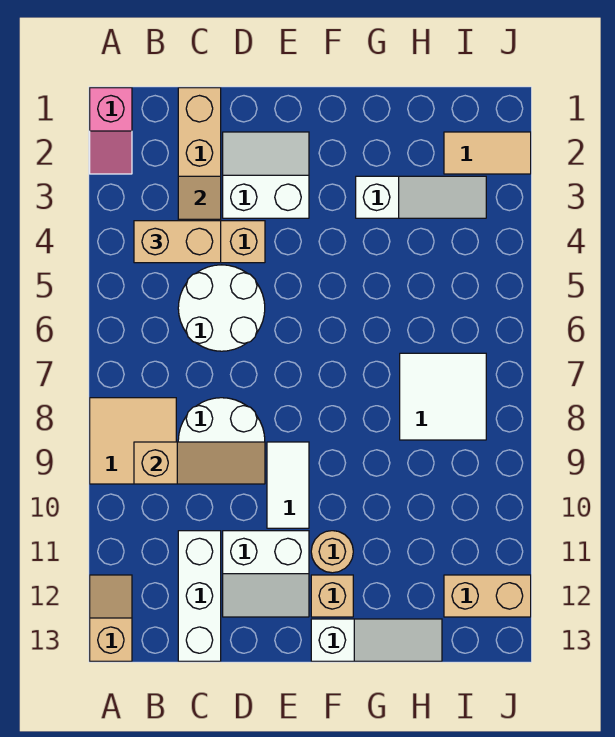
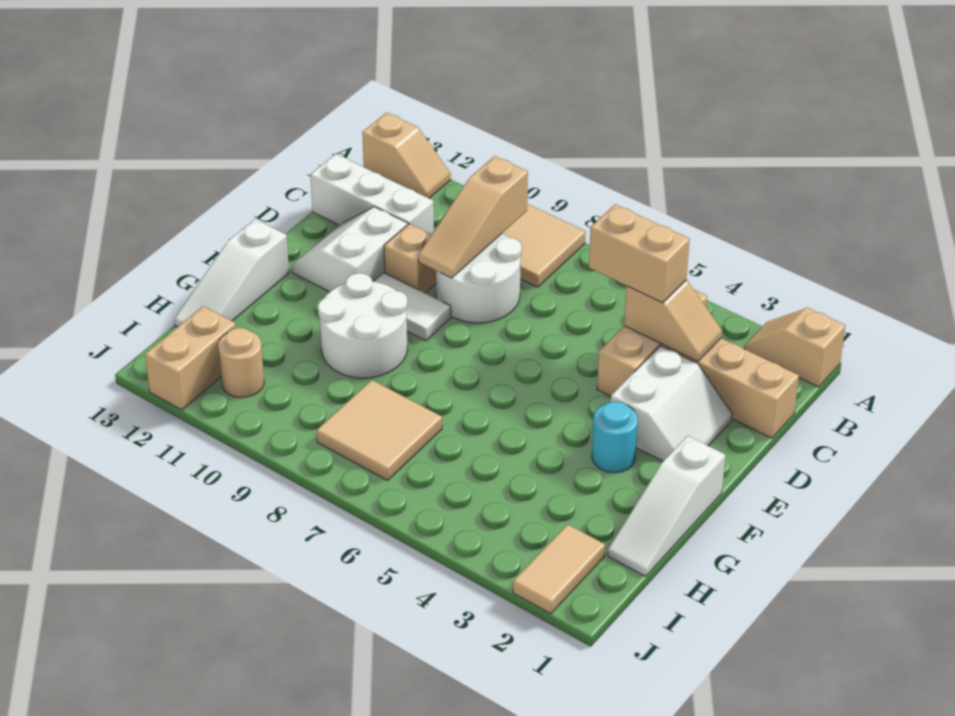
pink slope A1:A2 level 1 top 1 -> tan slope A1:A2 level 1 top 1
tan brick B4:C4 level 3 -> tan brick C4:C5 level 3
white round brick C5:D6 level 1 -> white round brick F9:G10 level 1
none -> cyan round brick F3 level 1
tan round brick F11 level 1 -> tan round brick I11 level 1
tan brick F12 level 1 -> tan brick D10 level 1
white slope G3:I3 level 1 top G -> white slope F1:H1 level 1 top F
white tile H7:I8 level 1 -> tan tile H7:I8 level 1

